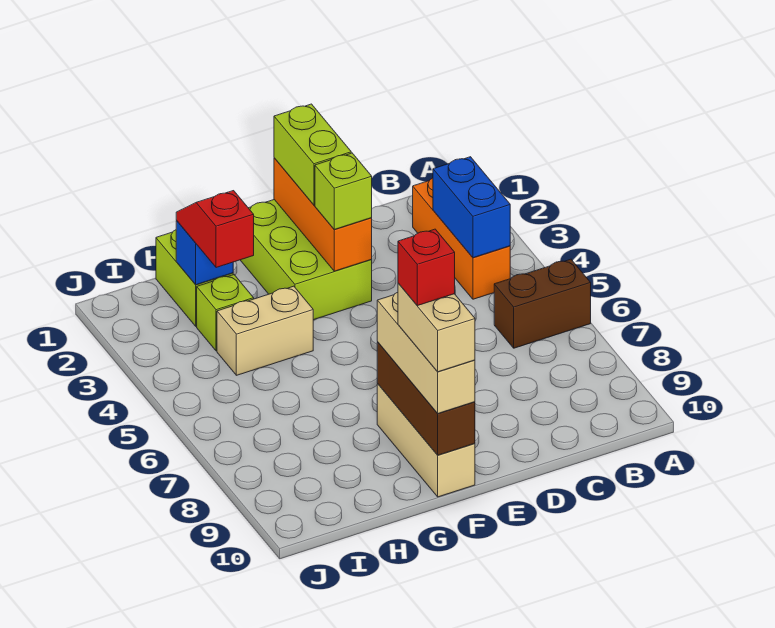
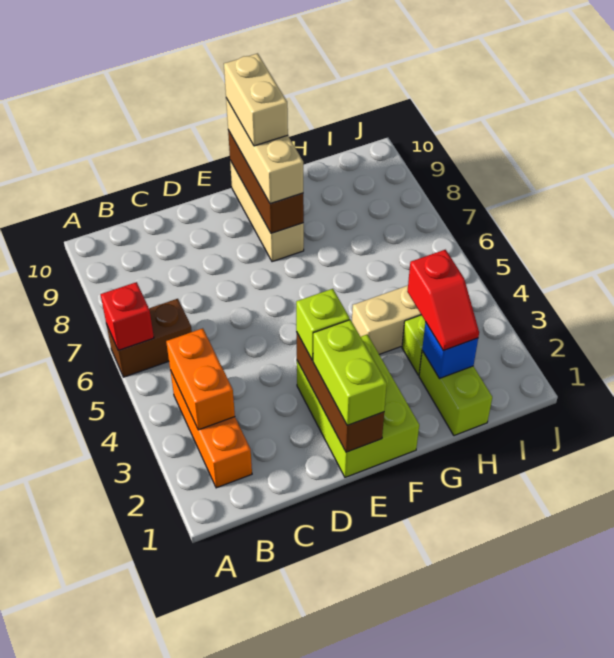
blue brick B3:B4 level 2 -> orange brick B3:B4 level 2
orange brick E1:E3 level 2 -> brown brick E1:E3 level 2
red brick F9 level 5 -> red brick A6 level 2

